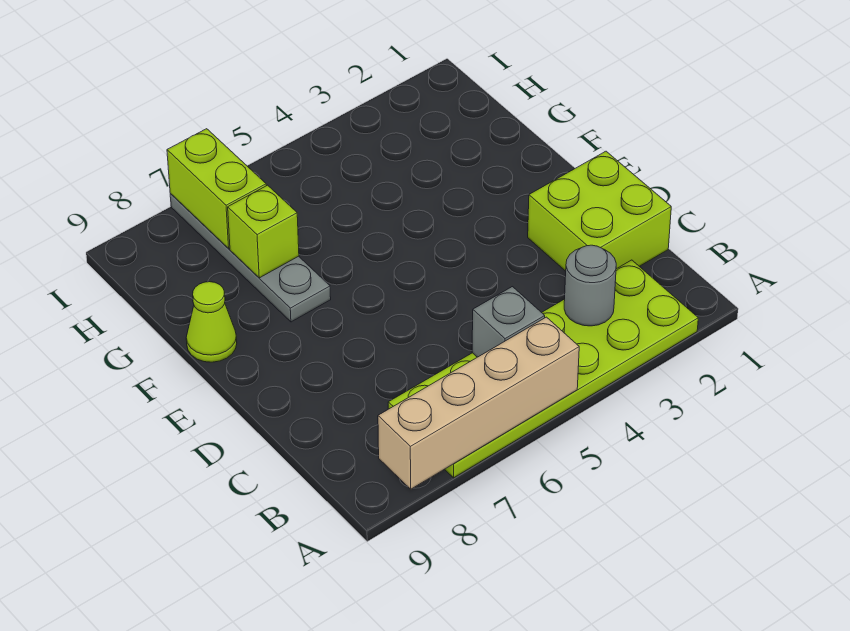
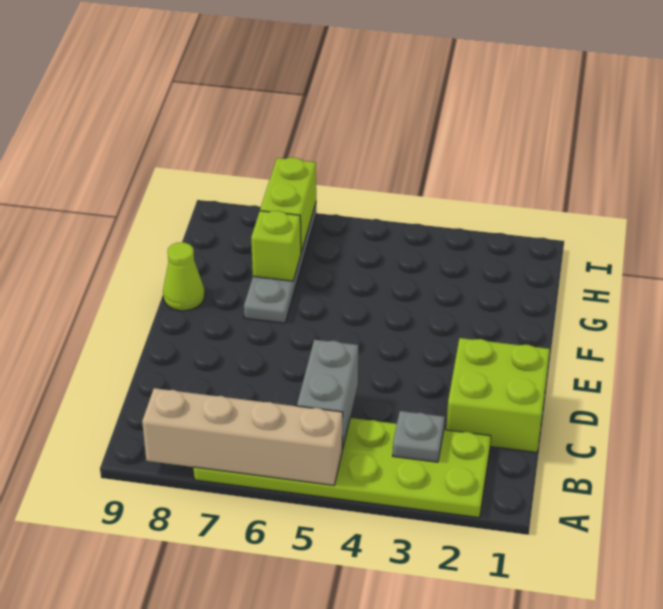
grey round brick B3 level 2 -> grey plate B3 level 2
grey brick B5 level 2 -> grey brick B5:C5 level 2

